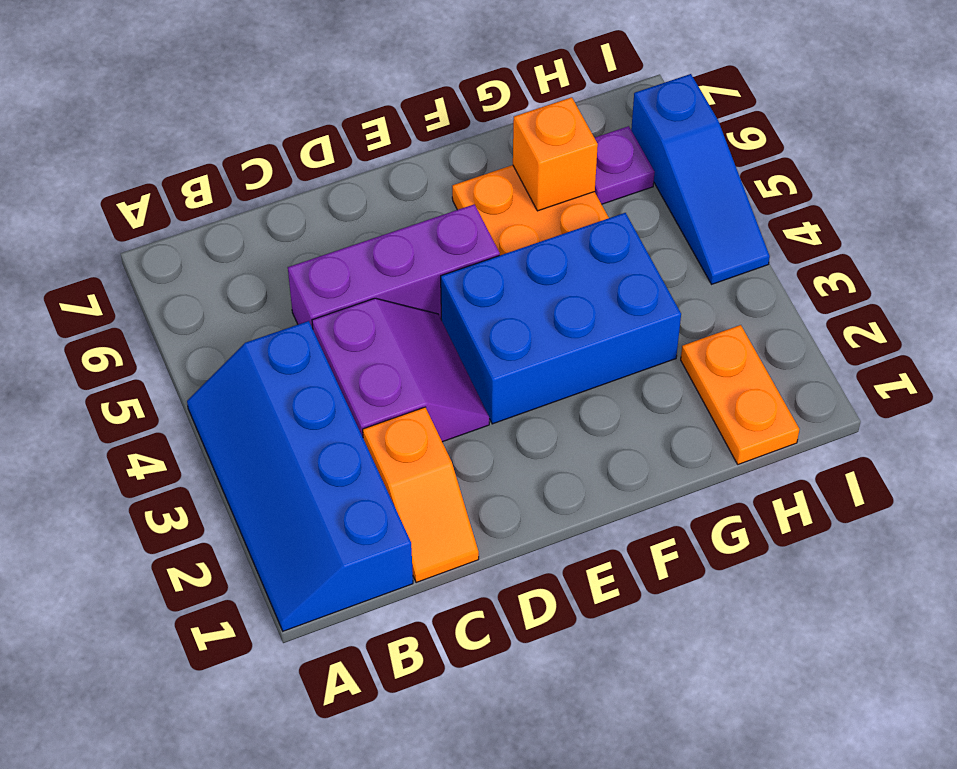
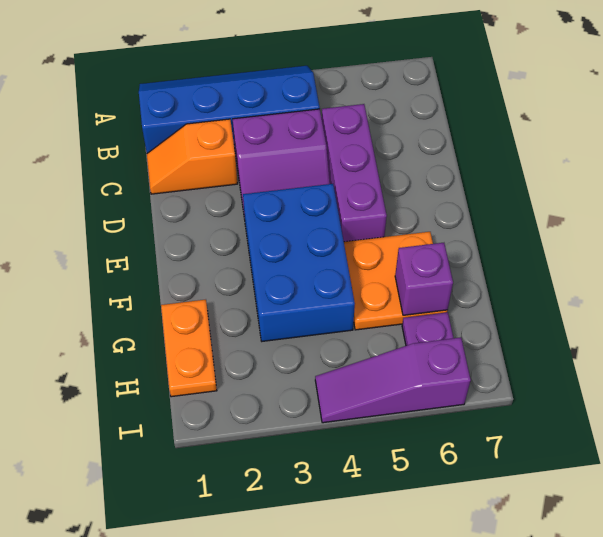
orange brick G6 level 2 -> purple brick G6 level 2
orange plate H1:H2 level 1 -> orange plate G1:H1 level 1
blue slope I4:I6 level 1 top 6 -> purple slope I4:I6 level 1 top 6

